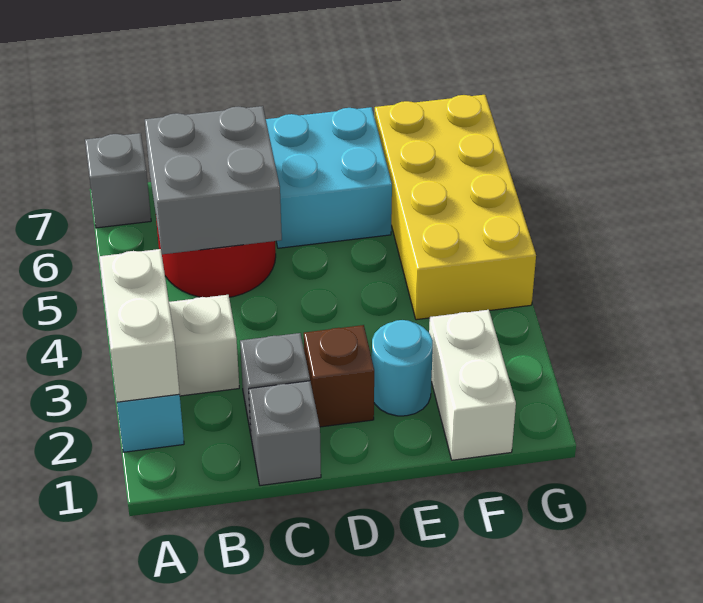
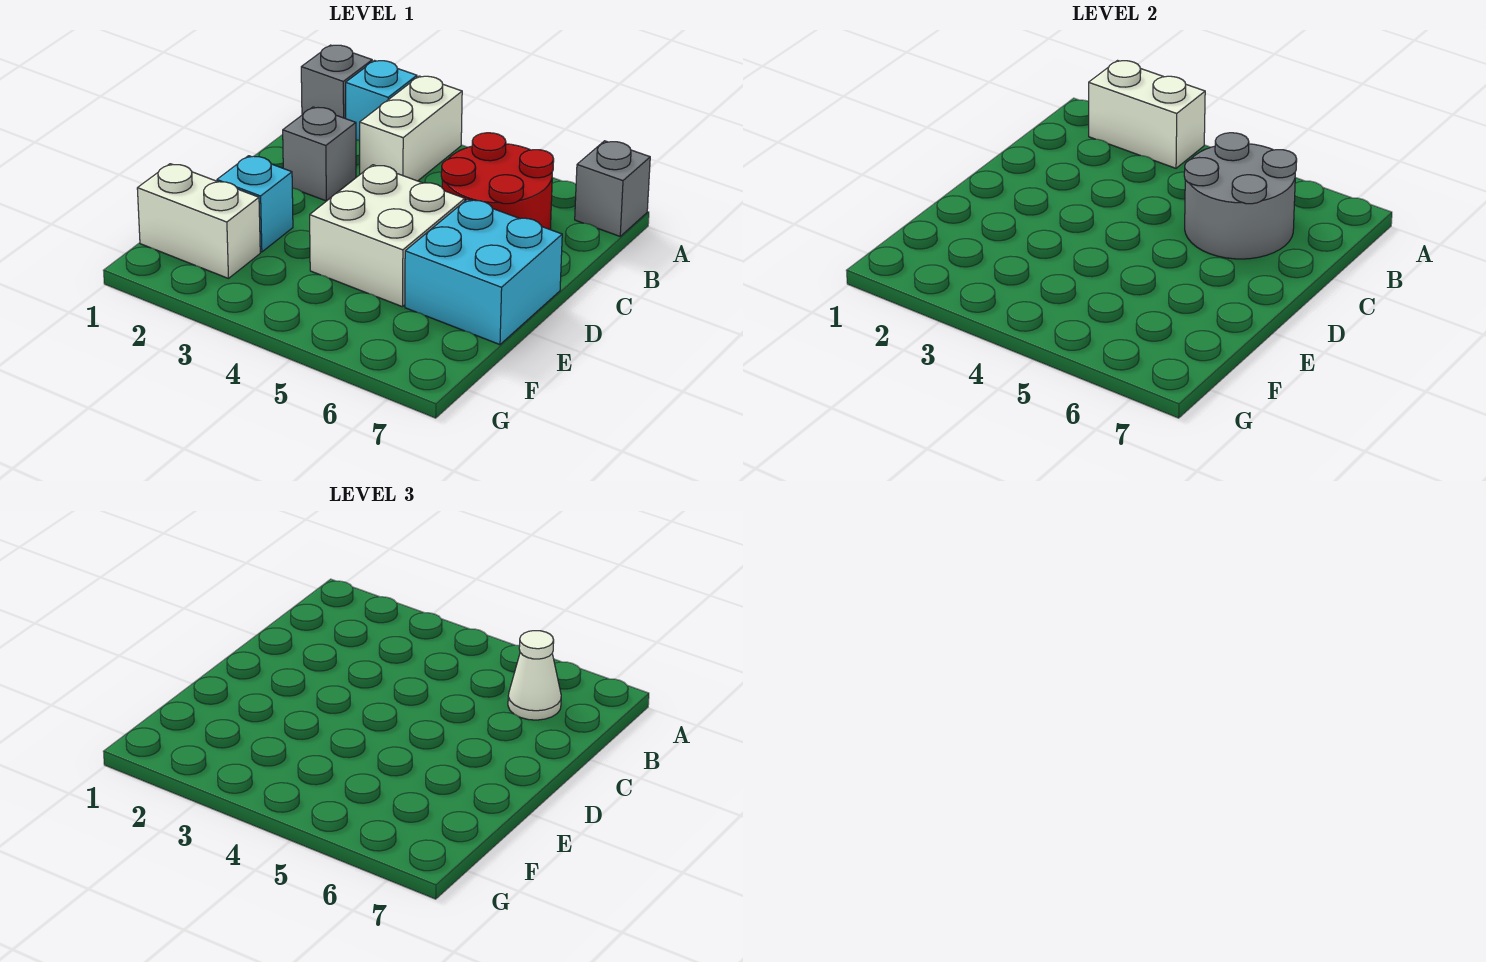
grey brick B5:C6 level 2 -> grey round brick B5:C6 level 2
none -> white cone B6 level 3
grey brick C1 level 1 -> grey brick A1 level 1
brown brick D2 level 1 -> none
none -> white brick D4:E5 level 1
cyan round brick E2 level 1 -> cyan brick E2 level 1
yellow brick F4:G7 level 1 -> none

